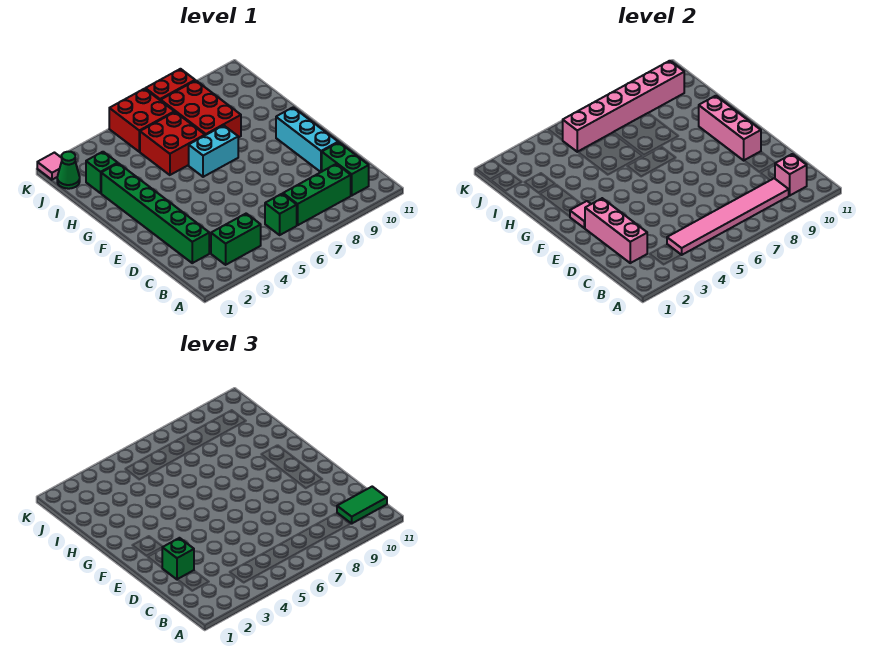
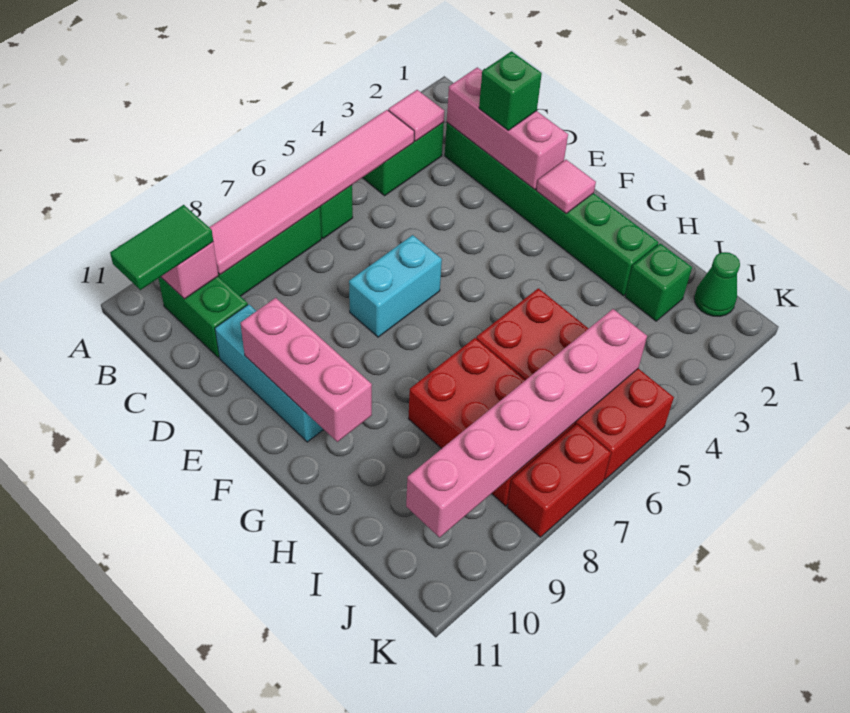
cyan brick G6:G7 level 1 -> cyan brick E6:E7 level 1
pink tile K1 level 1 -> pink tile B3 level 2

